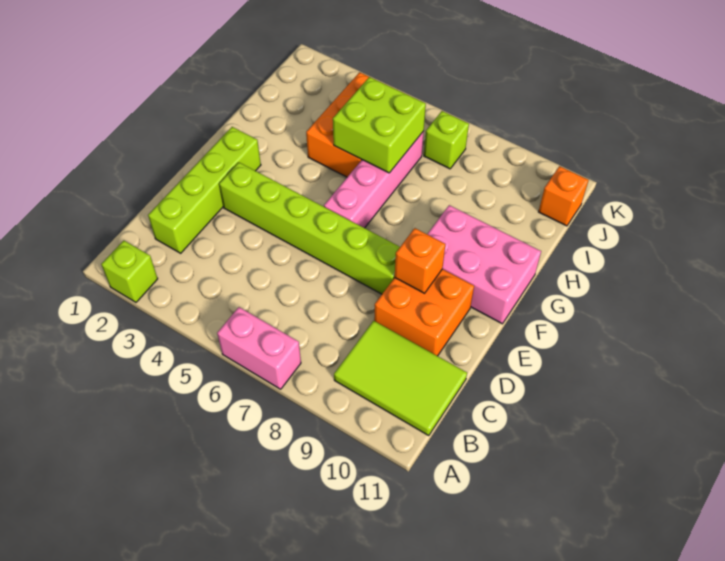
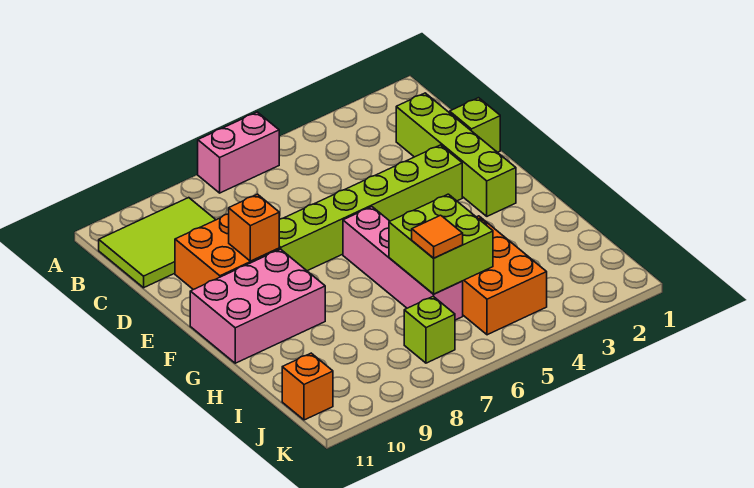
lime brick A2 level 1 -> lime brick D1 level 1
none -> orange tile I6 level 3

